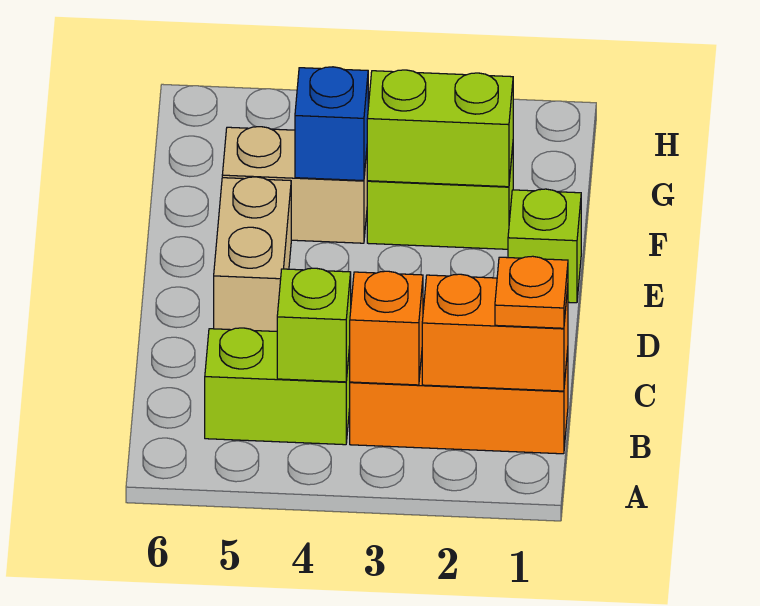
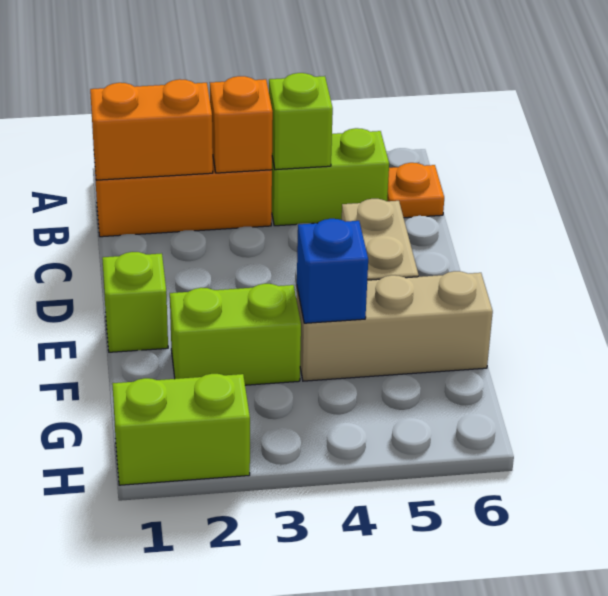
orange plate B1 level 3 -> orange plate B6 level 1
lime brick F2:F3 level 2 -> lime brick H1:H2 level 1
tan brick F4:F5 level 1 -> tan brick F4:F6 level 1

